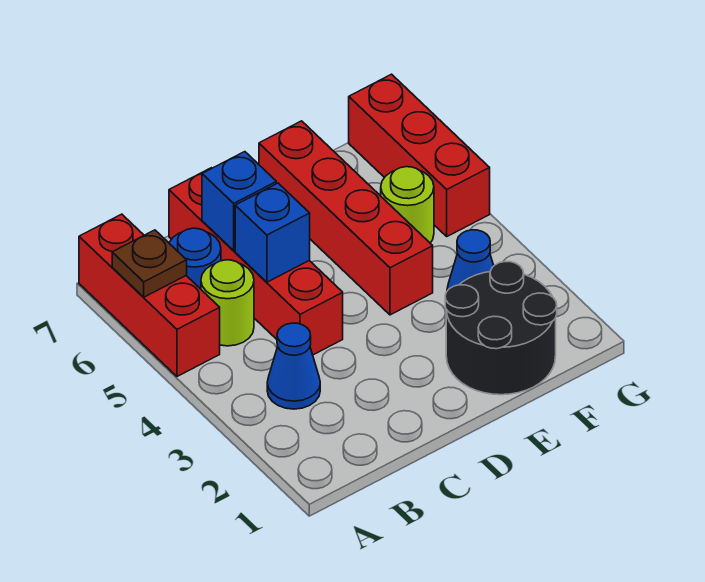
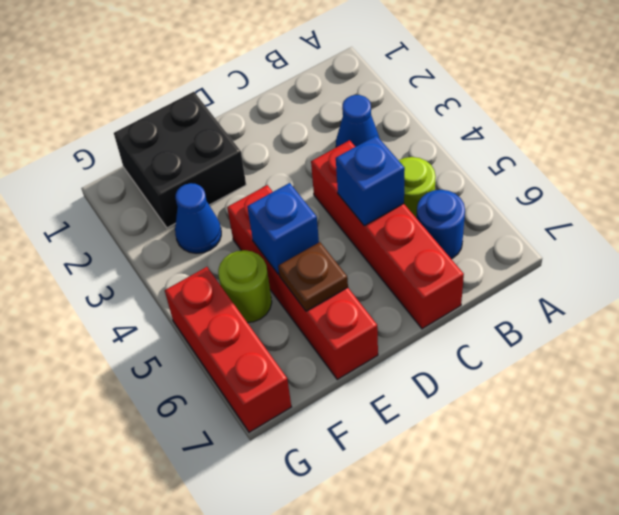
red brick A5:A7 level 1 -> none
brown plate A6 level 2 -> brown plate E6 level 2
blue brick C6 level 2 -> blue brick E5 level 2
black round brick E1:F2 level 1 -> black brick E1:F2 level 1

